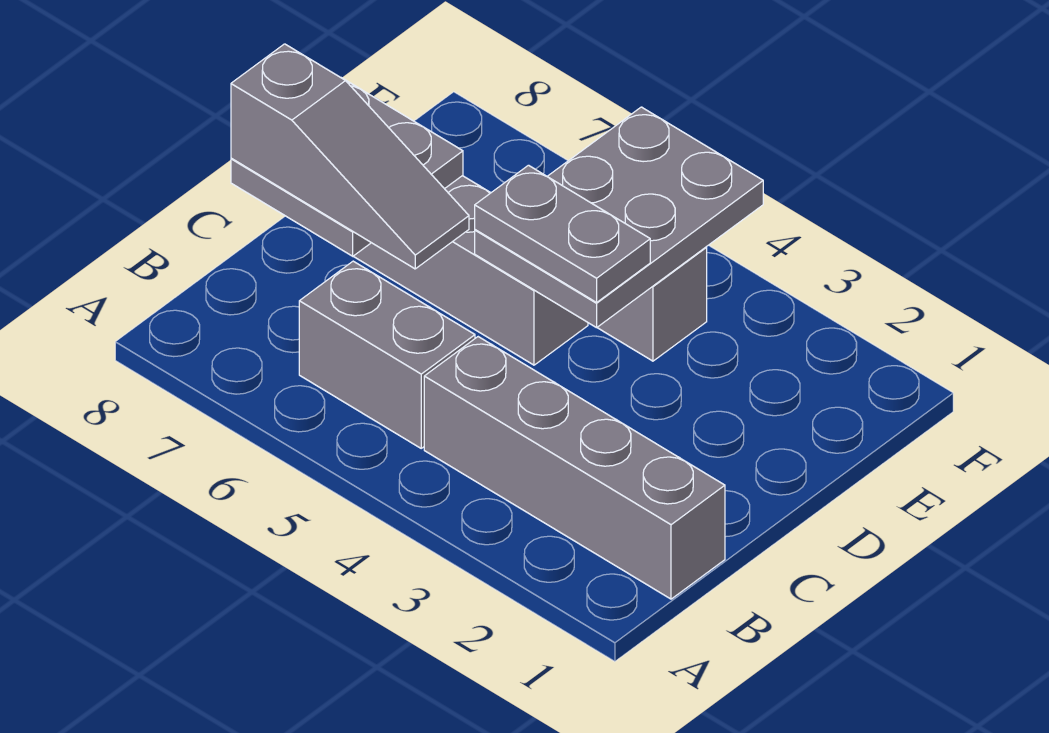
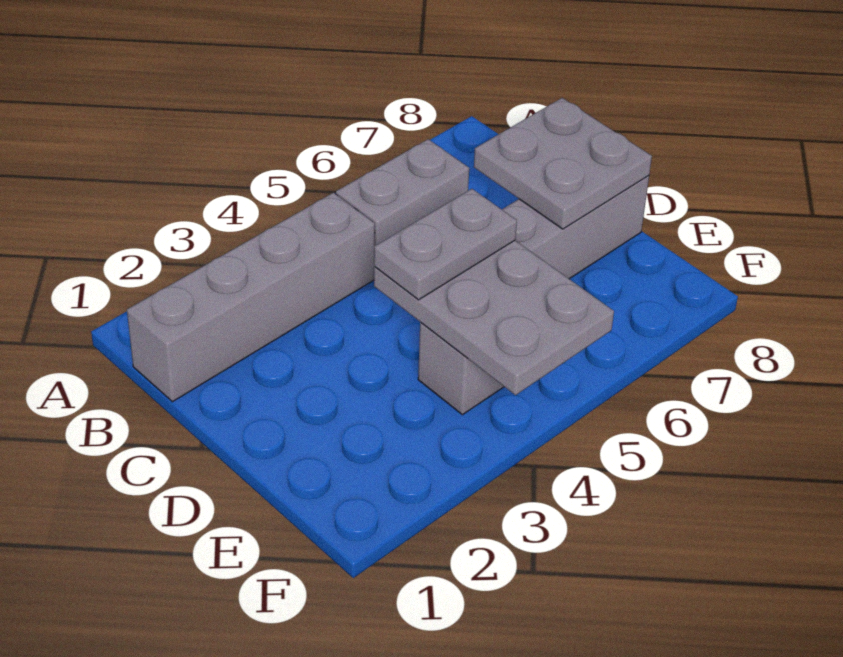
grey slope C6:C8 level 3 top 8 -> none

